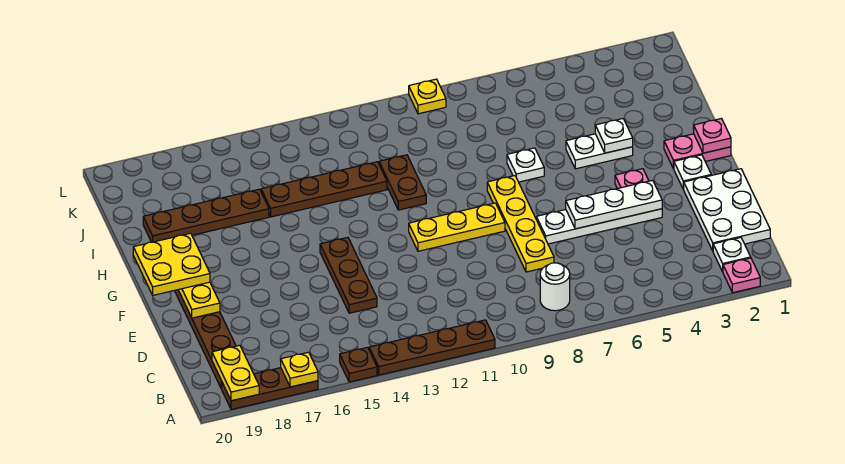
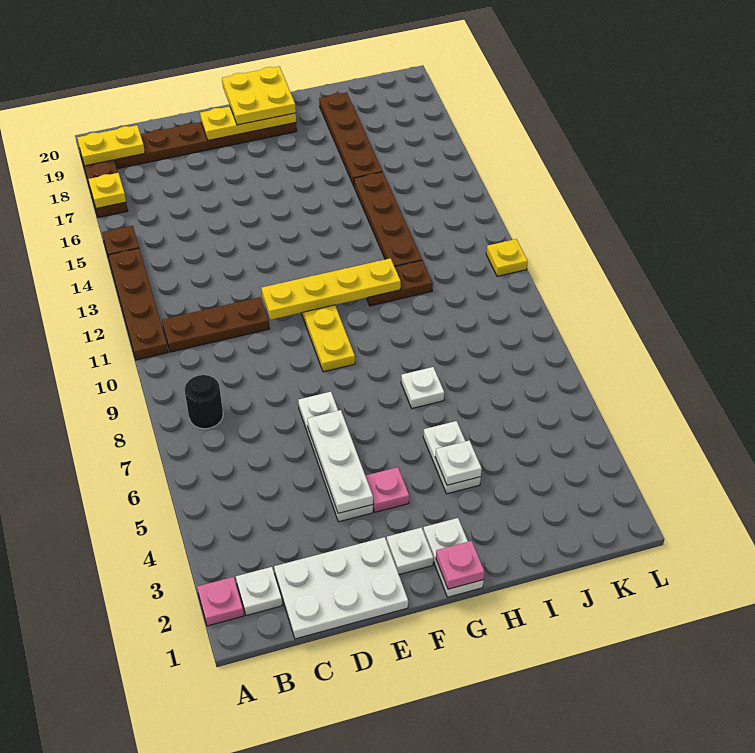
white round brick B8 level 1 -> black round brick B8 level 1
yellow plate D8:G8 level 1 -> yellow plate E11:H11 level 2
brown plate D14:F14 level 1 -> brown plate B11:D11 level 1
pink plate G1:G2 level 1 -> white plate G1:G2 level 1
yellow plate L9 level 1 -> yellow plate L11 level 1

